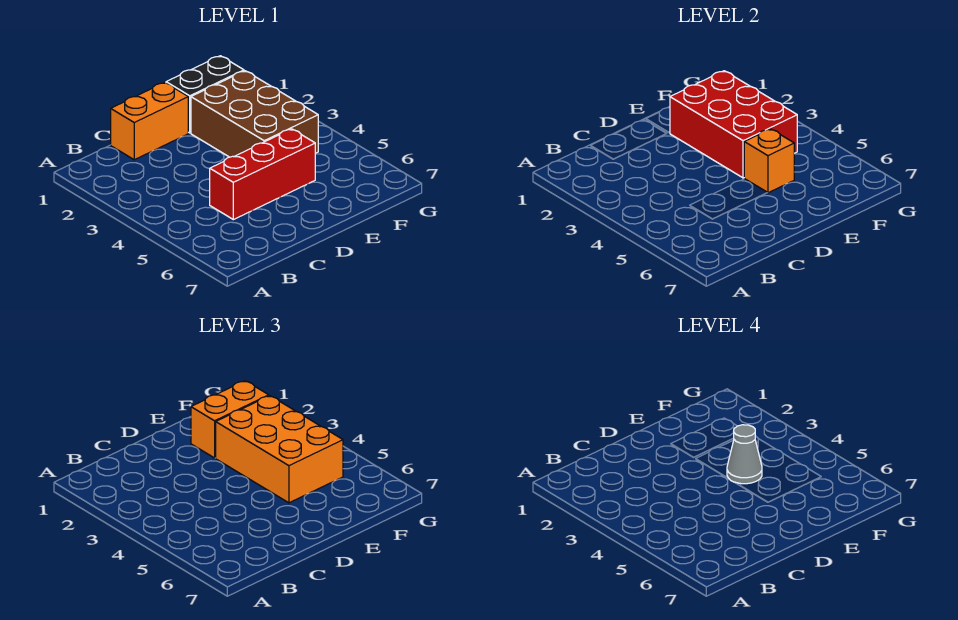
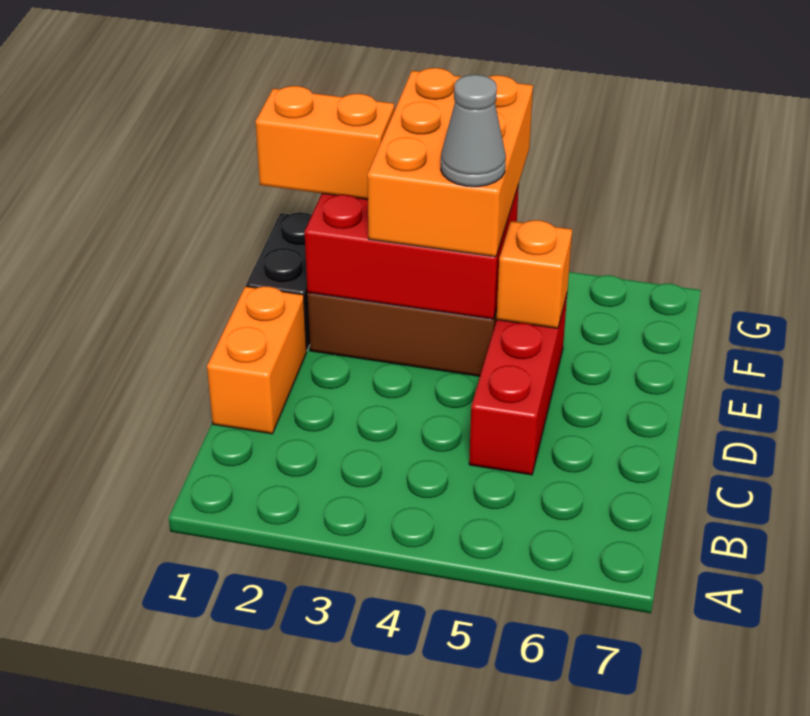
orange brick E2:F2 level 3 -> orange brick F1:F2 level 3
orange brick E3:F5 level 3 -> orange brick E3:G4 level 3

